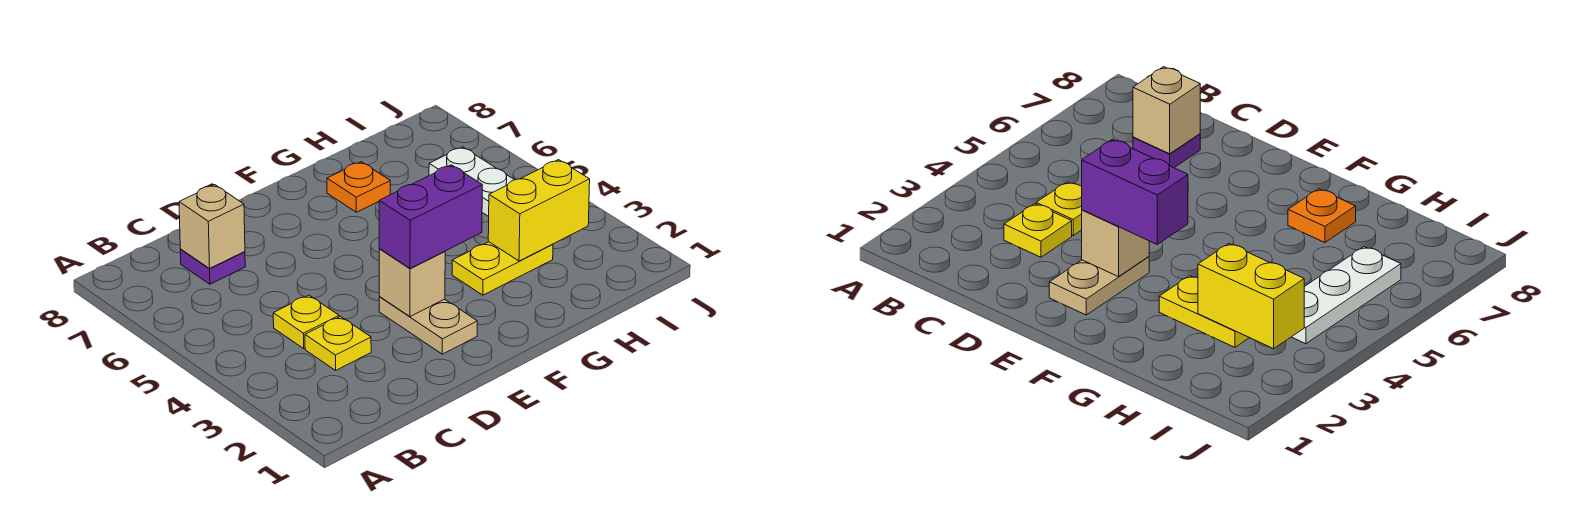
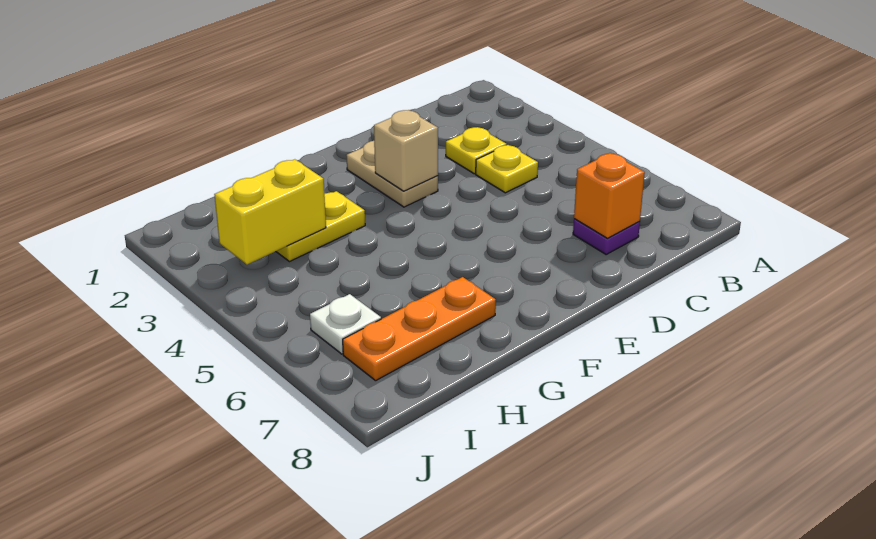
tan brick C7 level 2 -> orange brick C7 level 2
purple brick E3:F3 level 3 -> none
orange plate G7 level 1 -> orange plate G7:I7 level 1
white plate I4:I6 level 1 -> white plate I6 level 1

